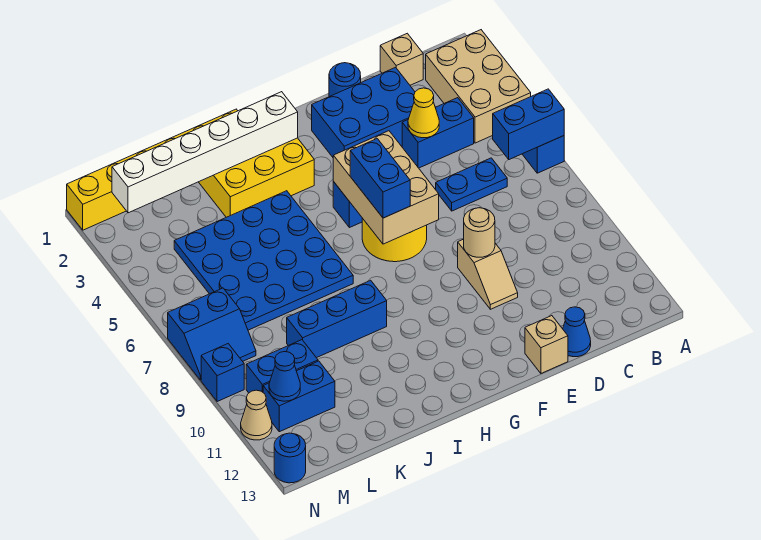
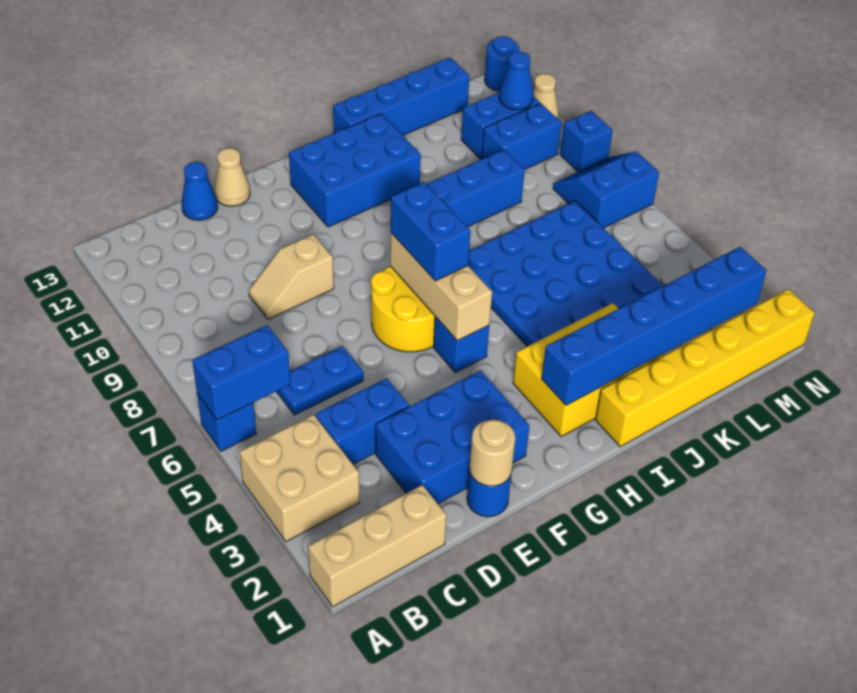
tan brick A2:B4 level 1 -> tan brick A3:B4 level 1
tan brick C1 level 1 -> tan brick A1:C1 level 1
yellow cone D4 level 2 -> none
tan slope E9:E10 level 1 top 9 -> tan slope D9:E9 level 1 top E
tan round brick E9 level 2 -> tan round brick E1 level 2
tan brick E13 level 1 -> tan cone E13 level 1
tan brick F5:G7 level 2 -> tan brick G5:G7 level 2
none -> blue brick G11:I12 level 1
white brick H2:M2 level 2 -> blue brick H2:M2 level 2
none -> blue brick I13:L13 level 1

